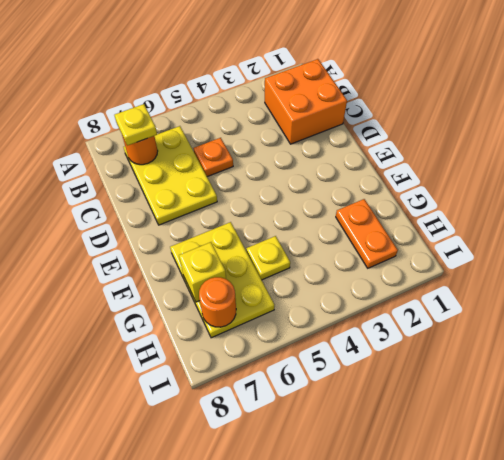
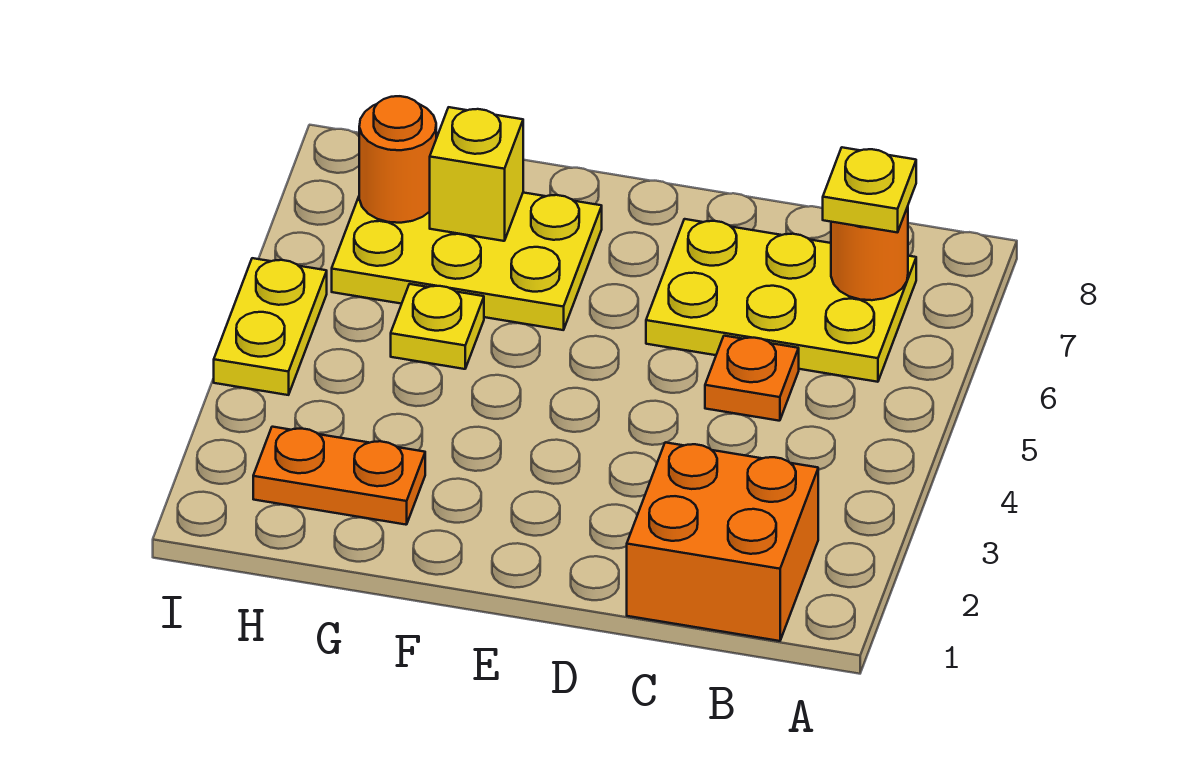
none -> yellow plate I4:I5 level 1

